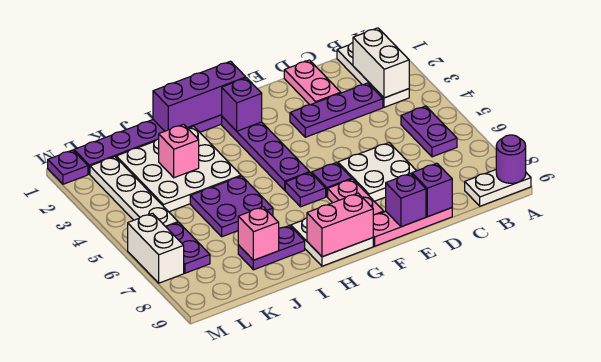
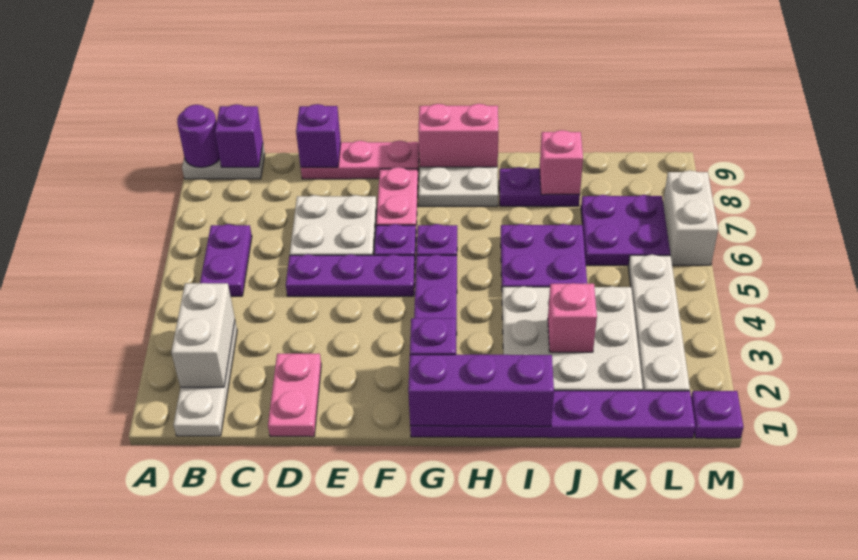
purple plate C3:E3 level 1 -> purple plate D5:F5 level 1
purple brick E9 level 2 -> purple brick B9 level 2
purple plate L6:L7 level 1 -> purple plate K6:L7 level 1

